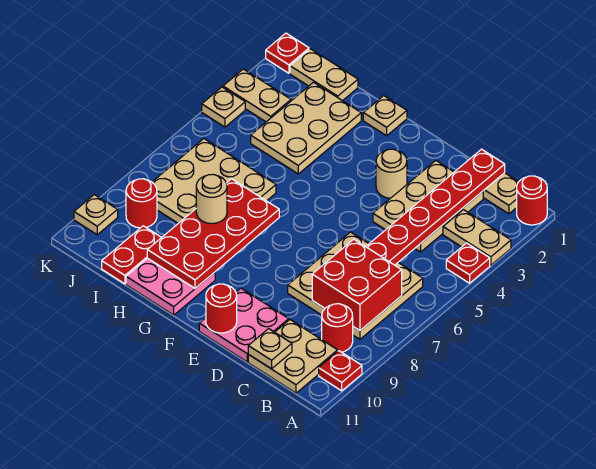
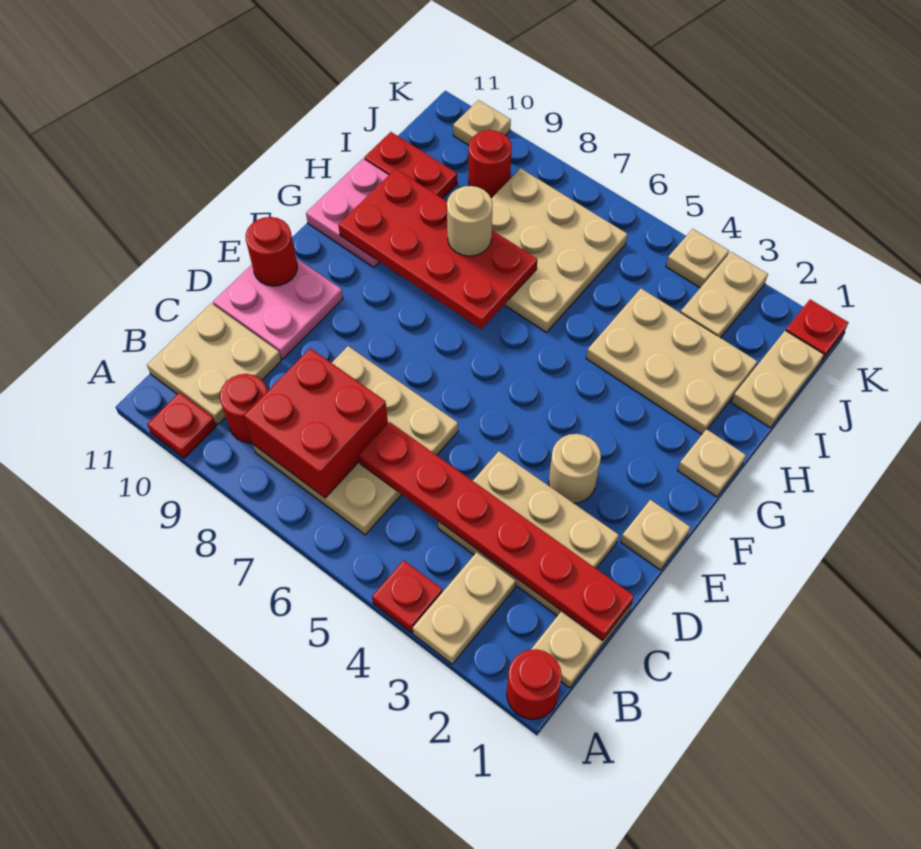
tan plate C11 level 2 -> tan plate E1 level 1

